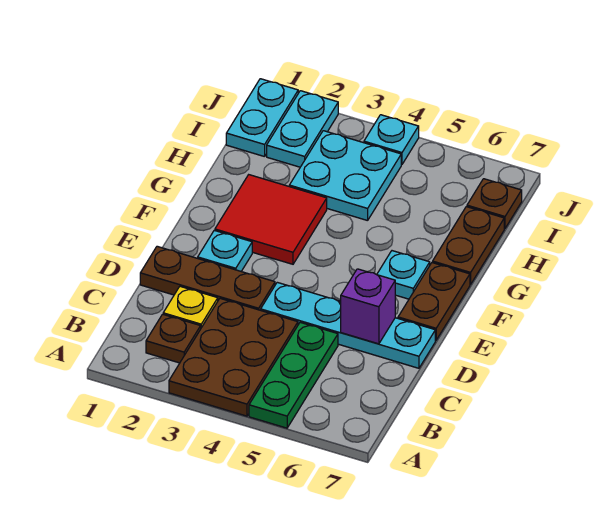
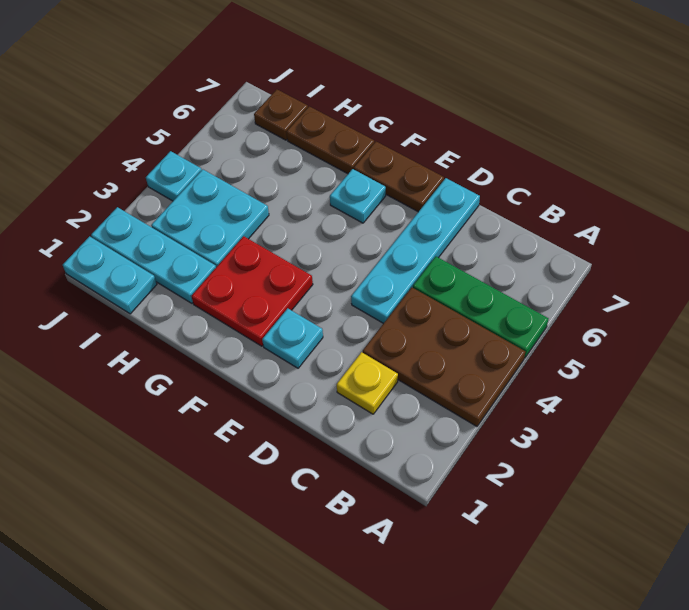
brown plate B2 level 1 -> none
brown plate D1:D3 level 1 -> none
purple brick D6 level 2 -> none
red tile F2:G3 level 1 -> red plate F2:G3 level 1
cyan plate I2:J2 level 1 -> cyan plate H2:J2 level 1

